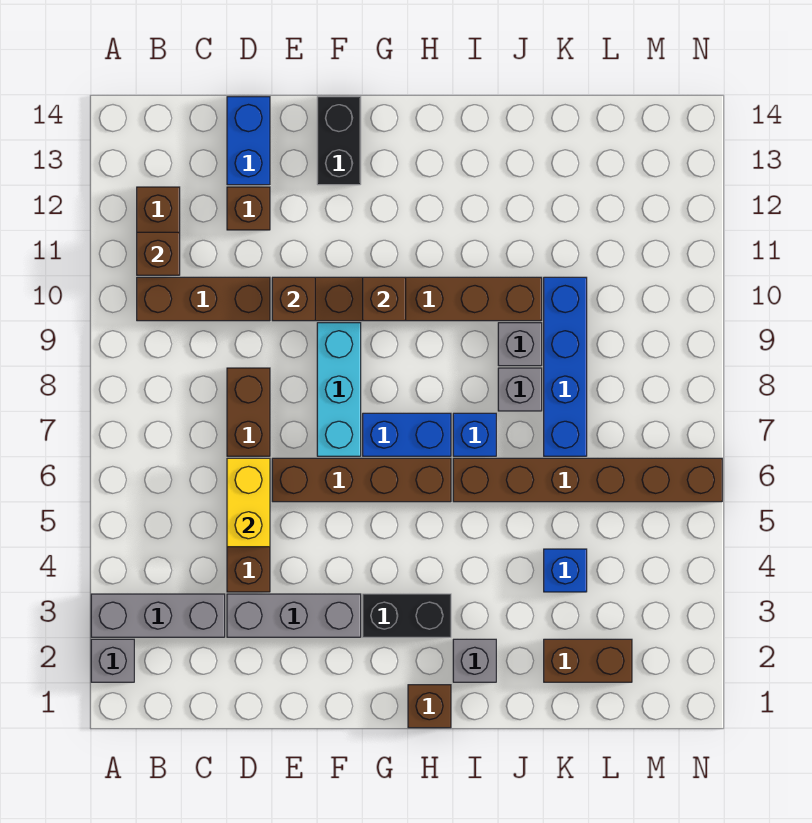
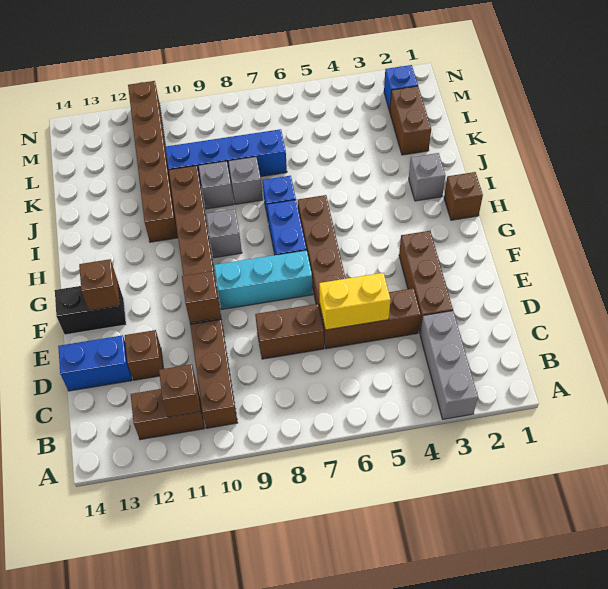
grey brick A2 level 1 -> grey brick H9 level 1
grey brick D3:F3 level 1 -> brown brick D3:F3 level 1
black brick G3:H3 level 1 -> none
brown brick G10 level 2 -> brown brick F13 level 2
brown brick I6:N6 level 1 -> brown brick I11:N11 level 1
blue brick K4 level 1 -> blue brick M2 level 1

